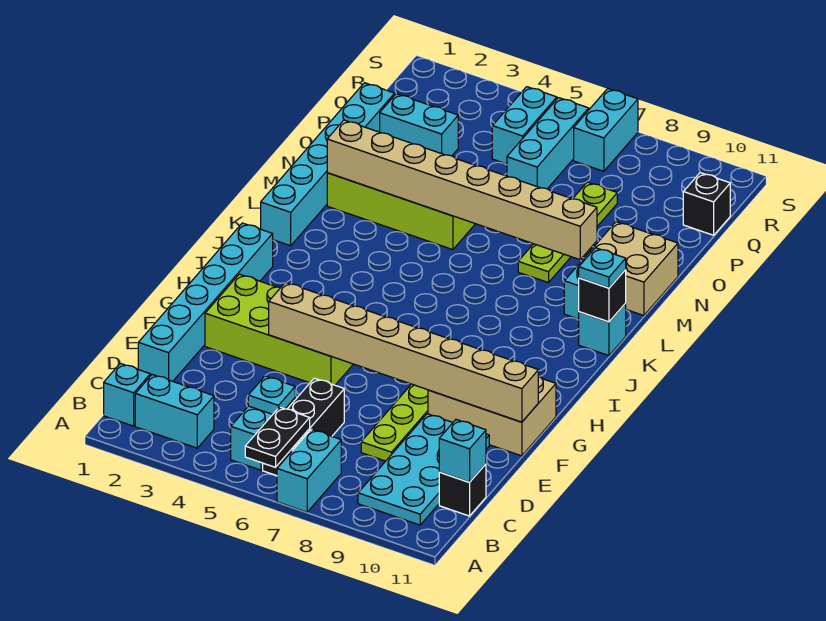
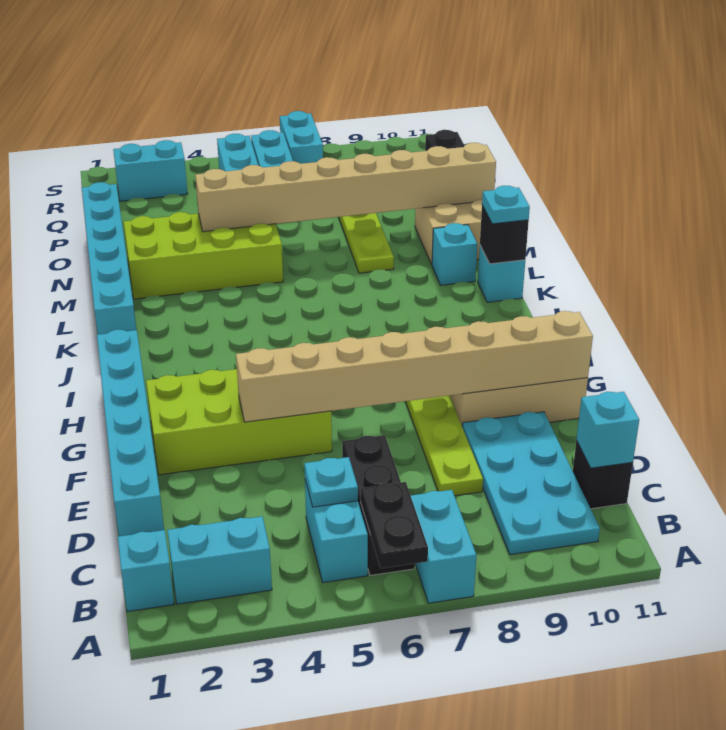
tan brick M2:M9 level 2 -> tan brick N4:N11 level 2
cyan brick P2:P3 level 1 -> cyan brick R2:R3 level 1

